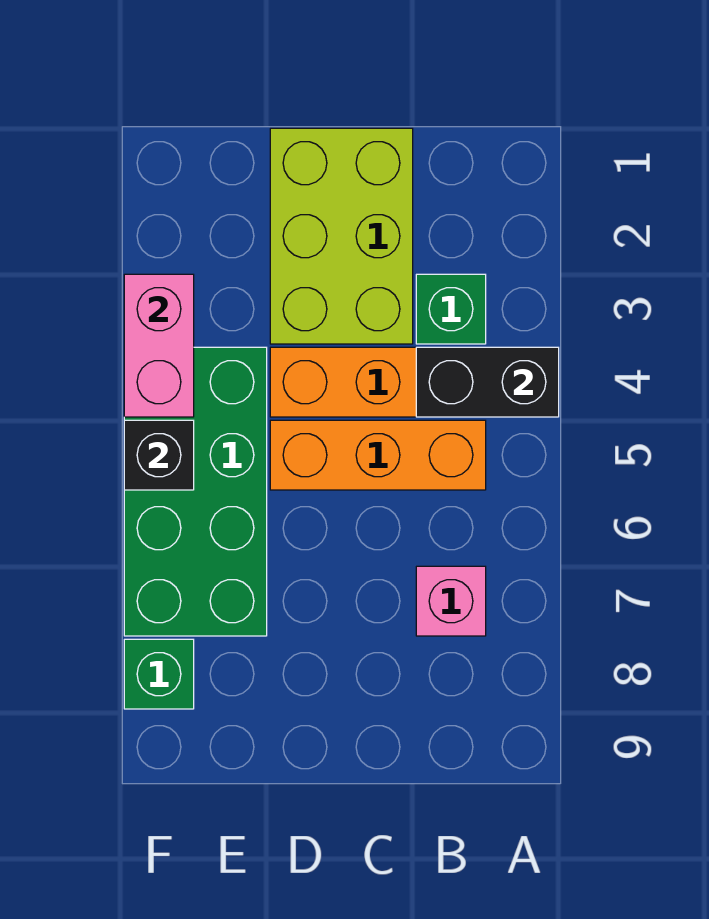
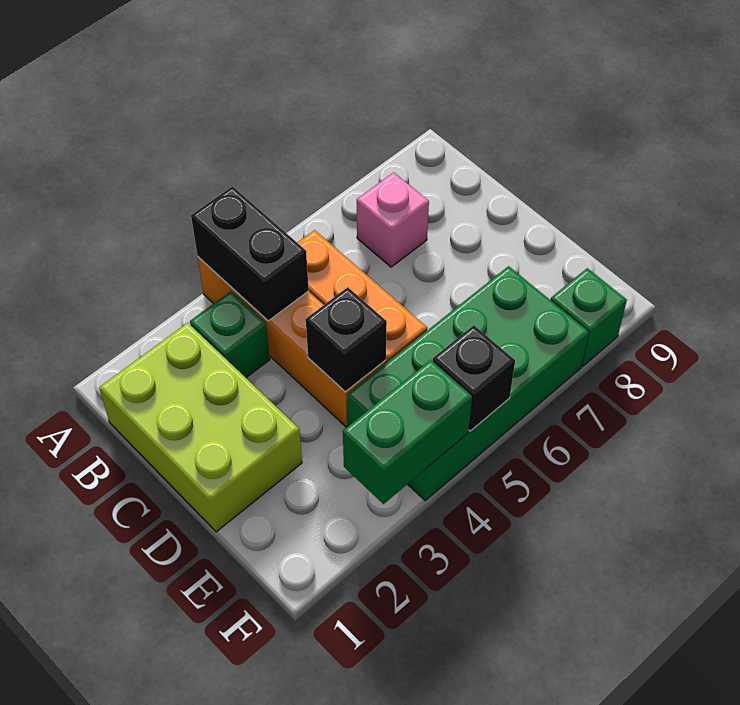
lime brick C1:D3 level 1 -> lime brick B1:D2 level 1
none -> black brick D4 level 2
pink brick F3:F4 level 2 -> green brick F3:F4 level 2

